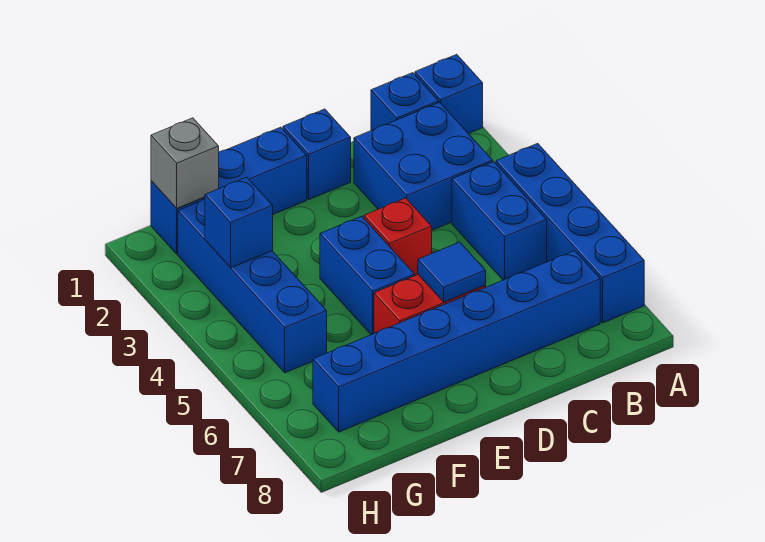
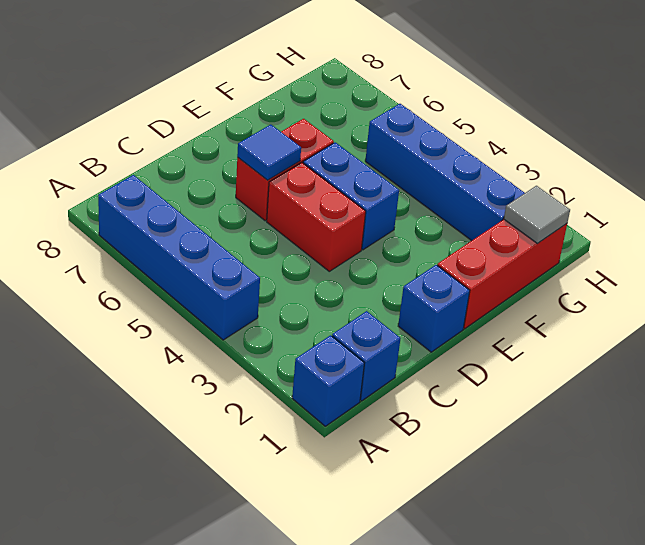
blue brick B2:C3 level 1 -> none
blue brick B4:B5 level 1 -> none
blue brick B7:G7 level 1 -> none
red brick D4 level 1 -> red brick D4:D5 level 1
blue brick E1:G1 level 1 -> red brick E1:G1 level 1
grey brick G1 level 2 -> grey tile G1 level 2
blue brick G3 level 2 -> none

